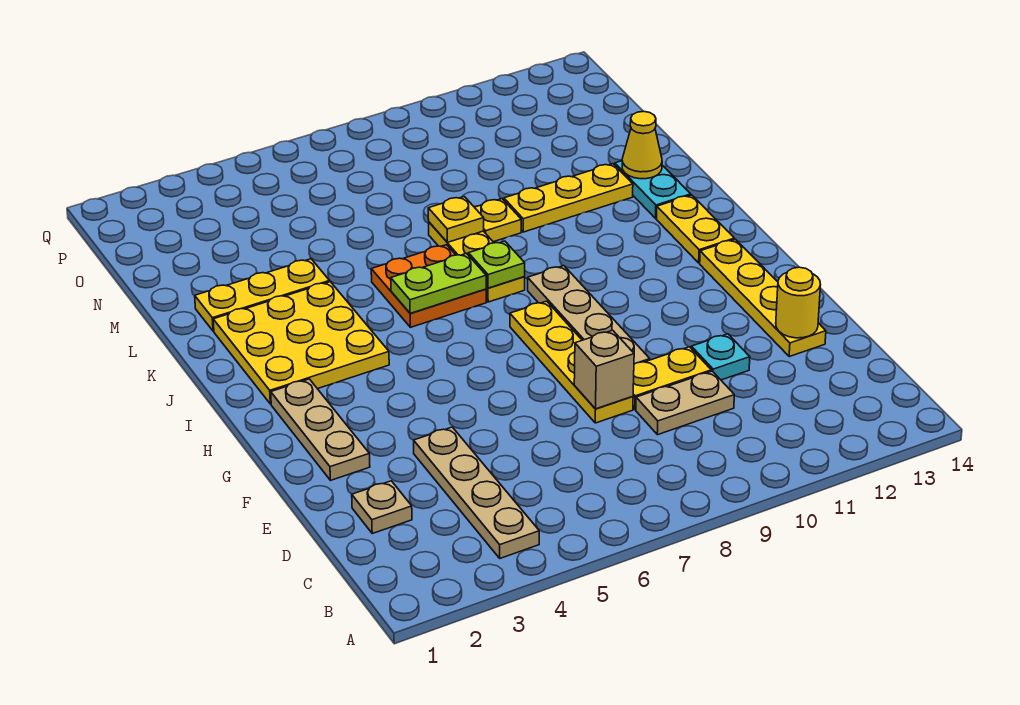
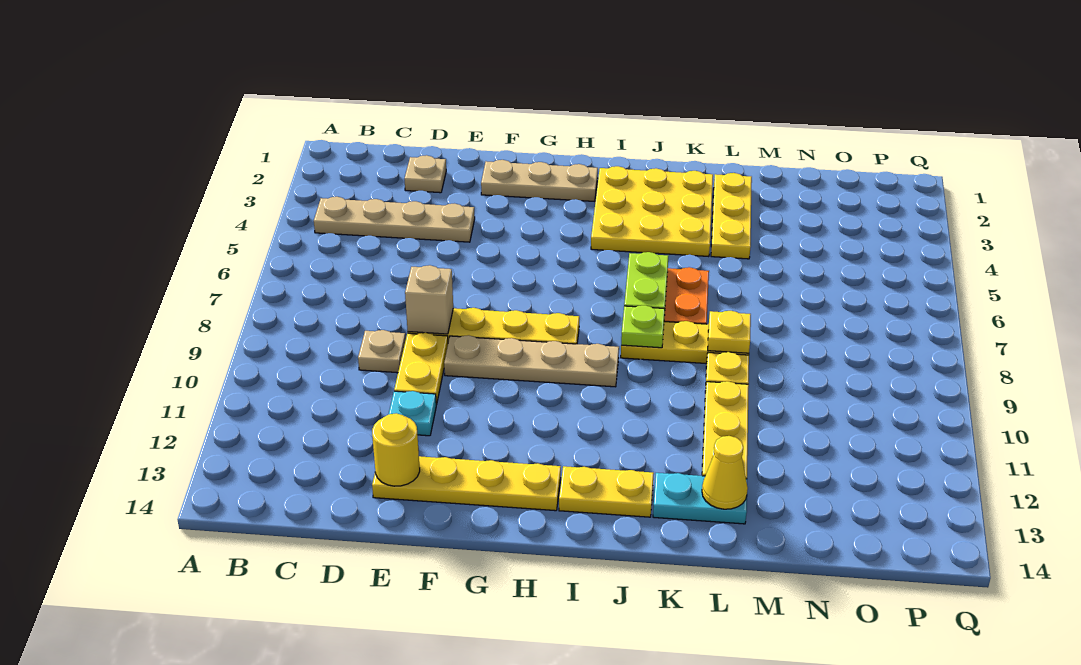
tan plate D9:D10 level 1 -> tan plate D9 level 1

